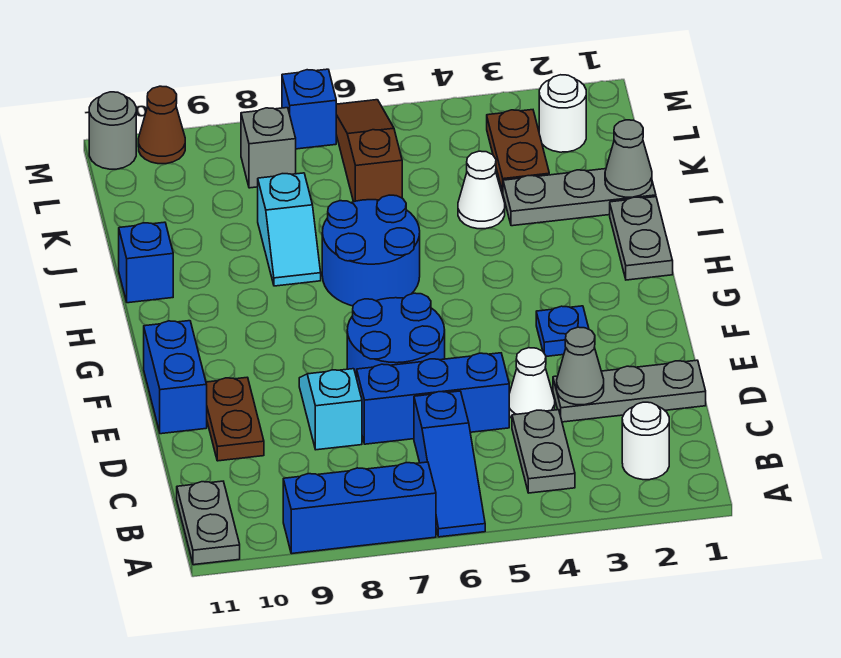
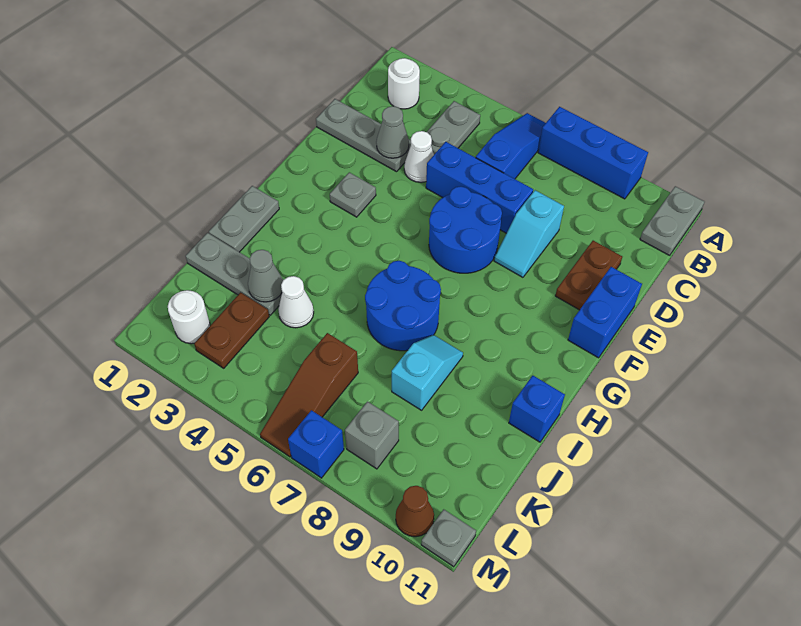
blue plate F3 level 1 -> grey plate F3 level 1
grey cone J1 level 2 -> grey cone J3 level 2
grey round brick M11 level 1 -> grey plate M11 level 1

